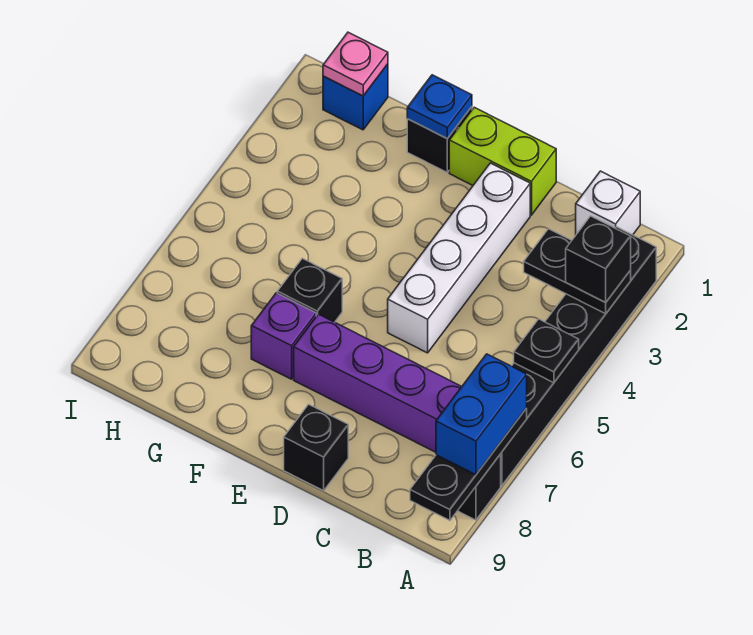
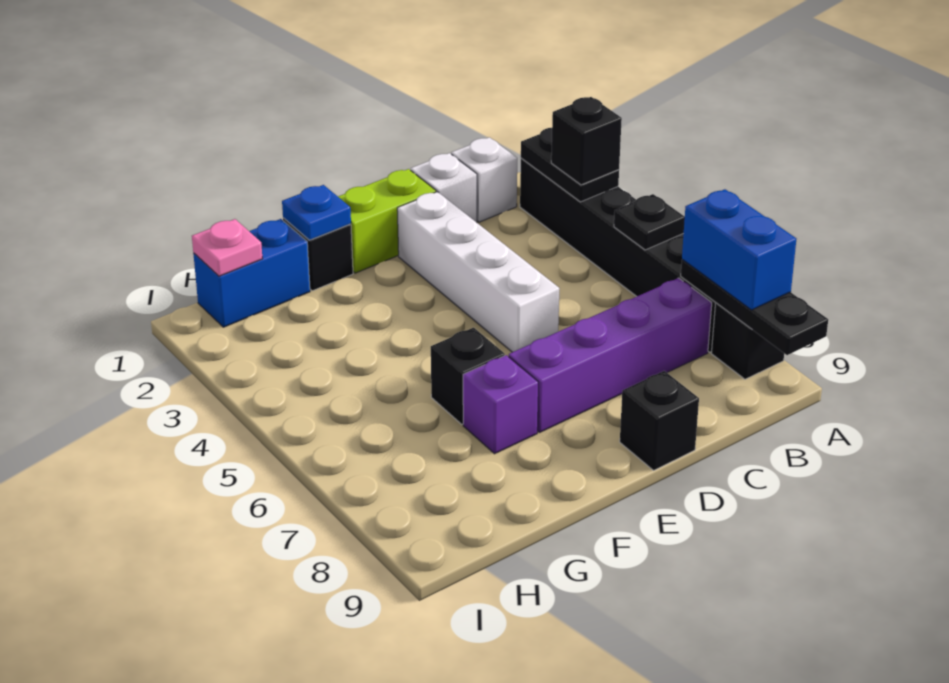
black plate A3:B3 level 2 -> black plate A2:A3 level 2
none -> white brick C1 level 1
blue brick H1 level 1 -> blue brick G1:H1 level 1

